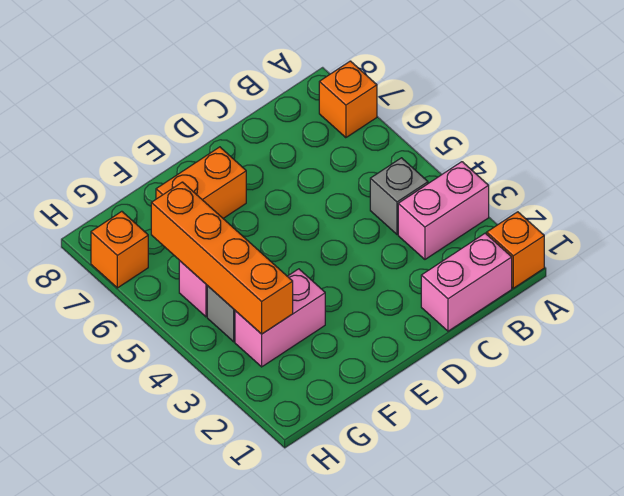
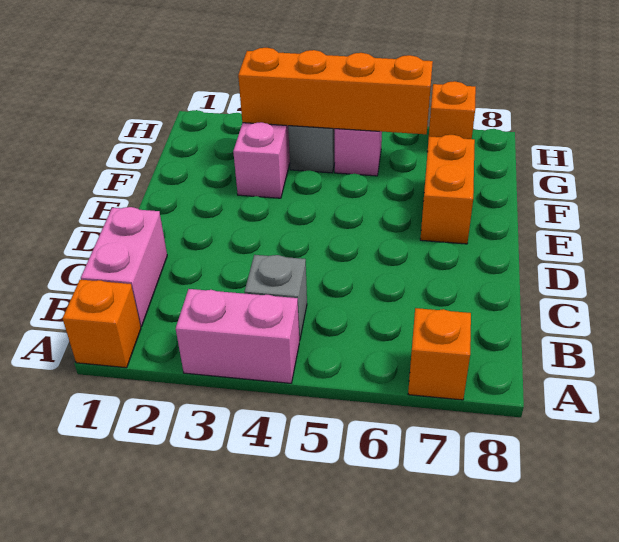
pink brick A3:B3 level 1 -> pink brick A3:A4 level 1

